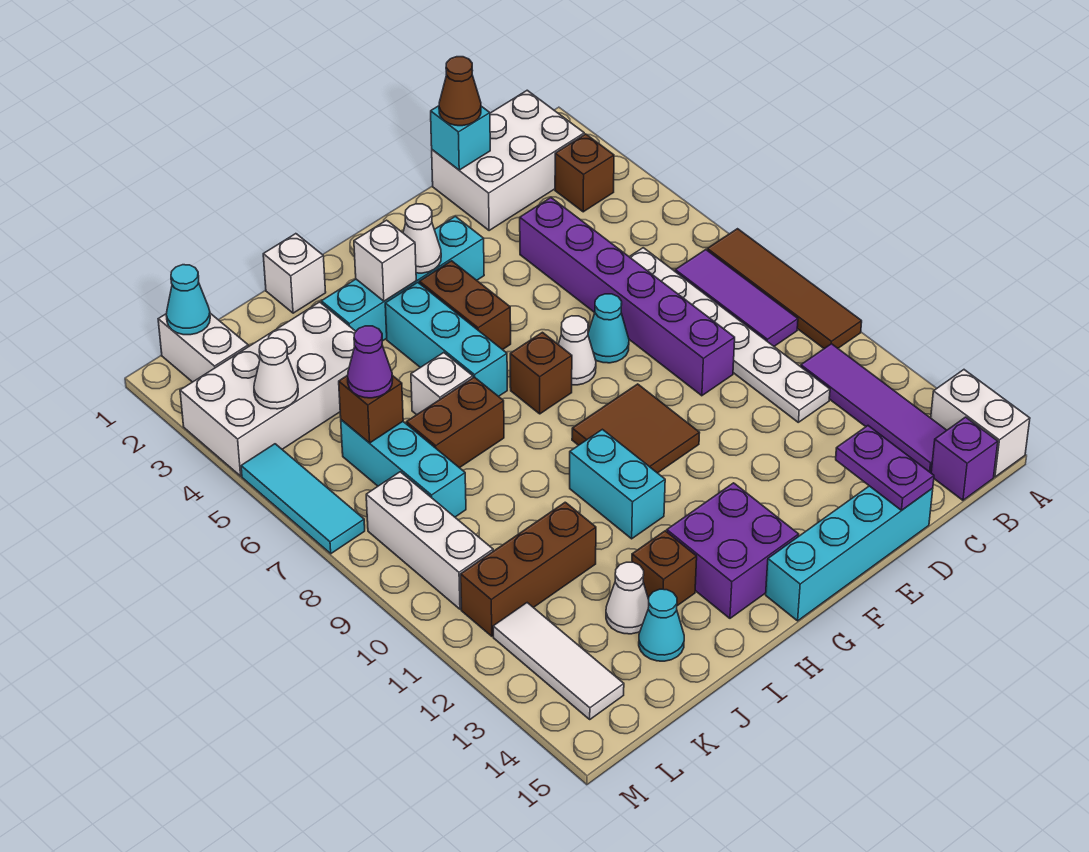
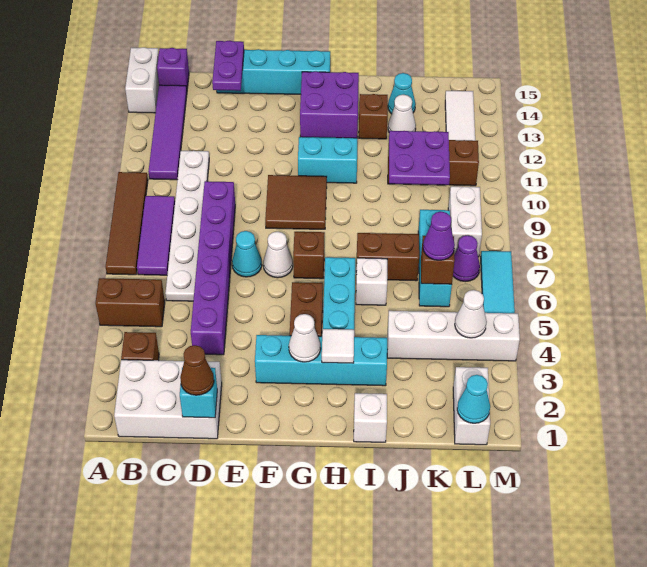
none -> brown brick A5:B5 level 1
white brick H3 level 2 -> white tile H3 level 2
cyan brick H10:H11 level 1 -> cyan brick G11:H11 level 1
white brick J3:M4 level 1 -> white brick J4:M4 level 1
none -> purple plate J10:K11 level 2
none -> purple cone L7 level 1
white brick L8:L10 level 1 -> white brick L8:L9 level 1

